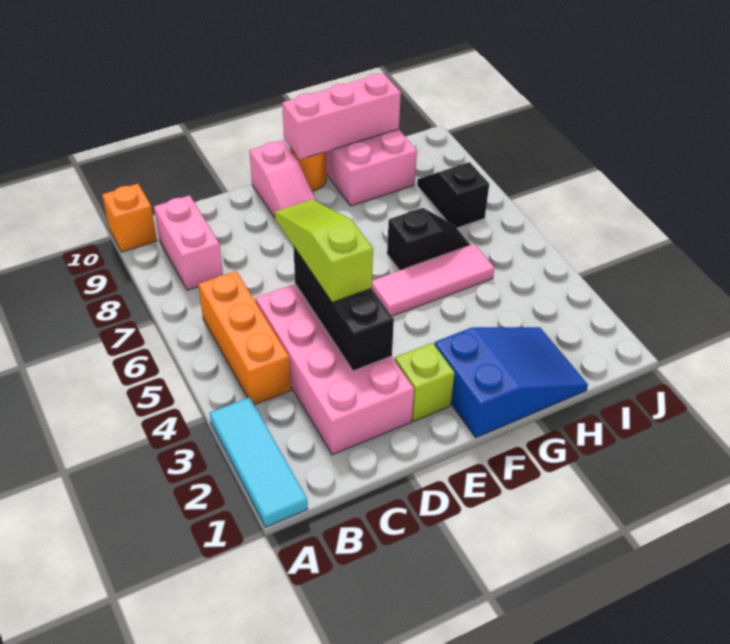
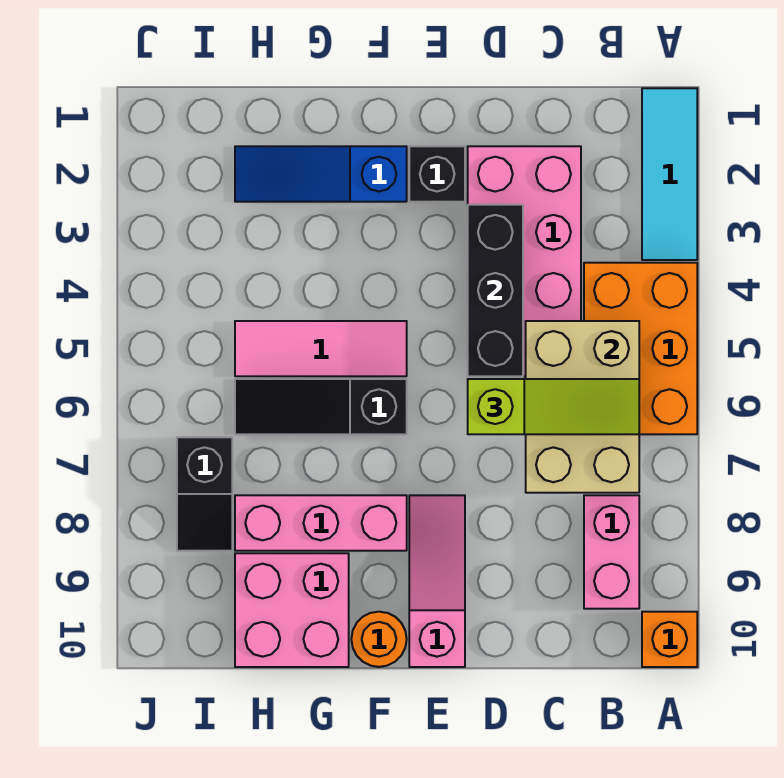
orange brick B4:B6 level 1 -> orange brick A4:B6 level 1
none -> tan brick B5:C7 level 2
lime slope D4:D6 level 3 top 4 -> lime slope B6:D6 level 3 top D
lime brick E2 level 1 -> black brick E2 level 1
blue slope F1:H2 level 1 top F -> blue slope F2:H2 level 1 top F
pink brick F10:H10 level 2 -> pink brick F8:H8 level 1
black slope G6:H6 level 1 top G -> black slope F6:H6 level 1 top F

